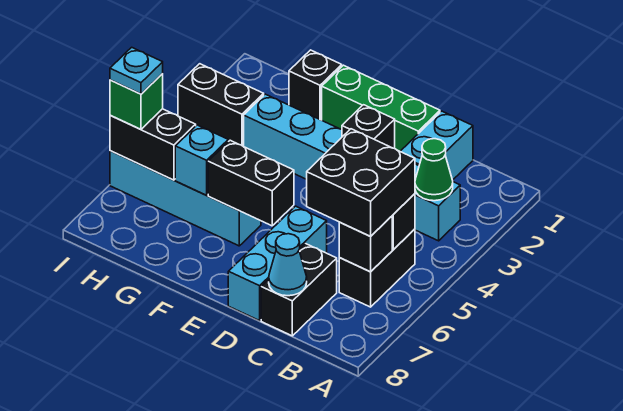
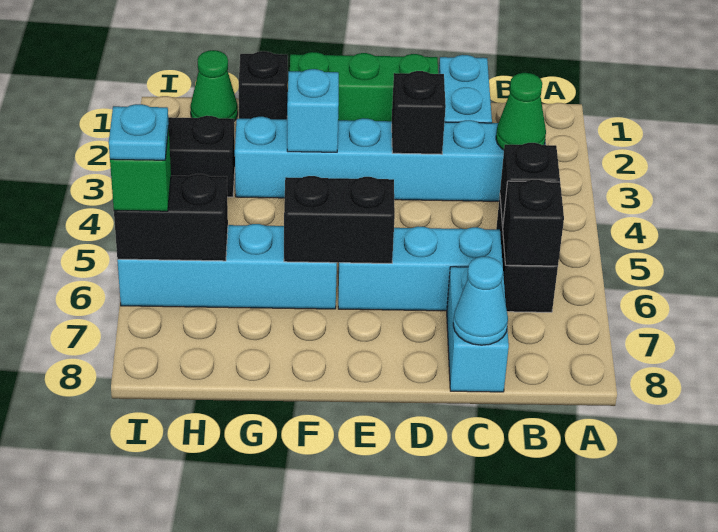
black brick B5:C6 level 3 -> none
black brick C7:C8 level 1 -> cyan brick C7:C8 level 1
cyan brick D6:D8 level 1 -> cyan brick C6:E6 level 1
cyan brick G6 level 2 -> cyan brick F3 level 2
none -> green cone H1 level 1

